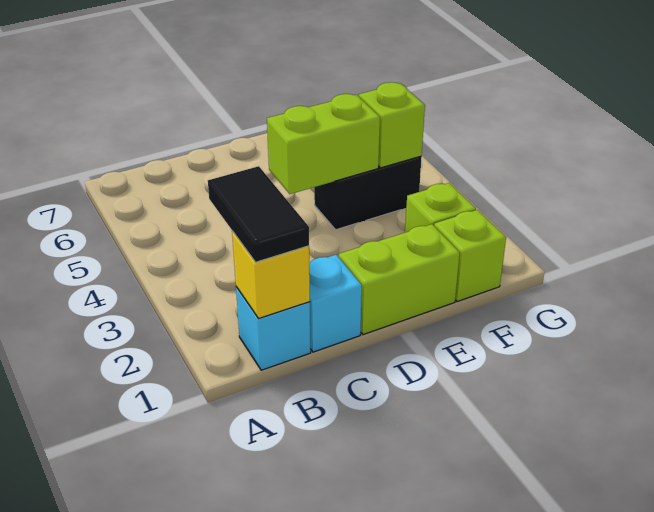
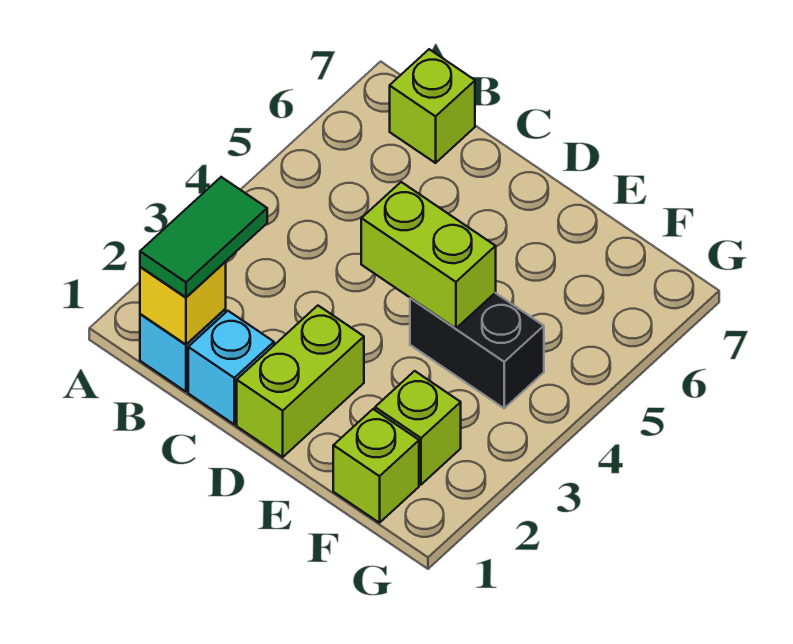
black tile B1:B2 level 3 -> green tile B1:B2 level 3
lime brick D1:E1 level 1 -> lime brick D1:D2 level 1
lime brick F4 level 2 -> lime brick B7 level 1

